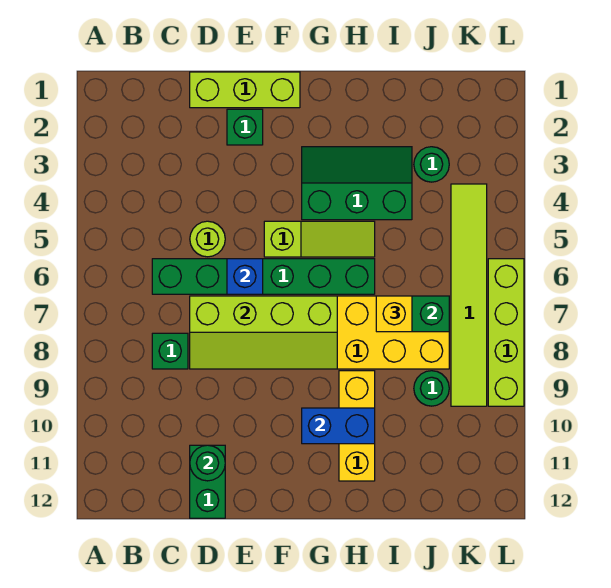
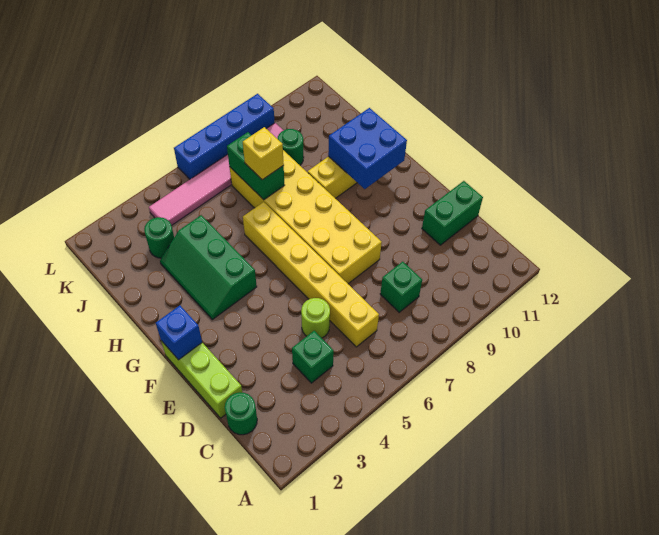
green brick C6:H6 level 1 -> yellow brick C6:H6 level 1
lime slope D7:G8 level 2 top 7 -> none
green round brick D11 level 2 -> green round brick C1 level 1
green brick E2 level 1 -> green brick C4 level 1
blue brick E6 level 2 -> blue brick F1 level 2
lime slope F5:H5 level 1 top F -> none
blue brick G10:H10 level 2 -> blue brick G10:H11 level 2
lime tile K4:K9 level 1 -> pink tile K4:K9 level 1
lime brick L6:L9 level 1 -> blue brick L6:L9 level 1

